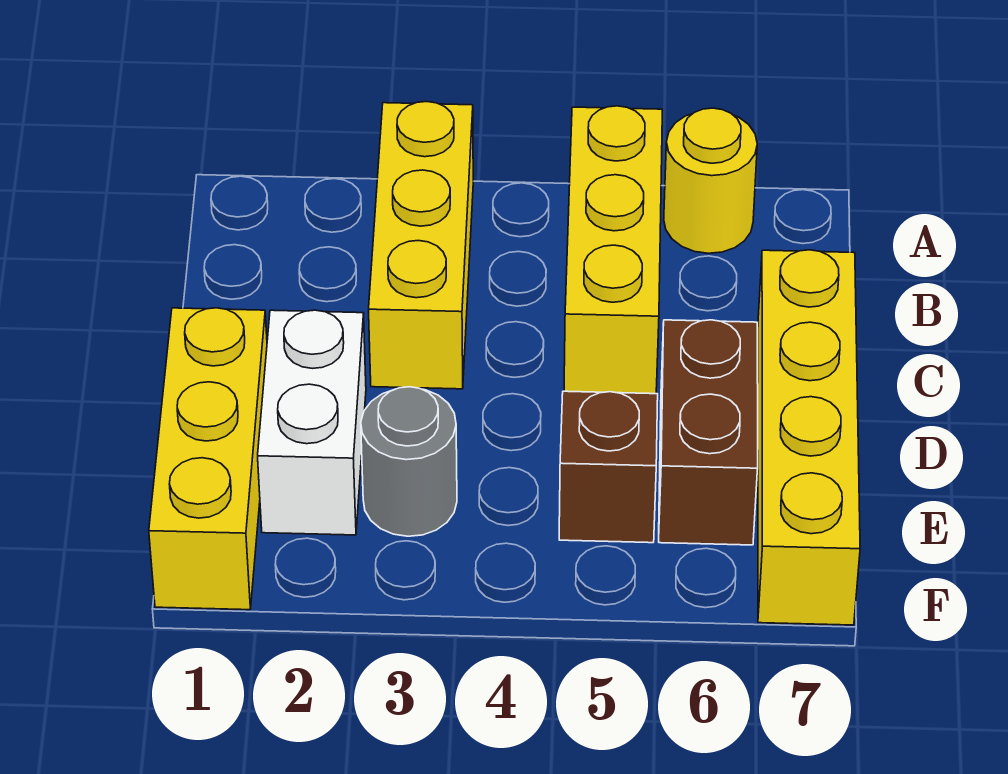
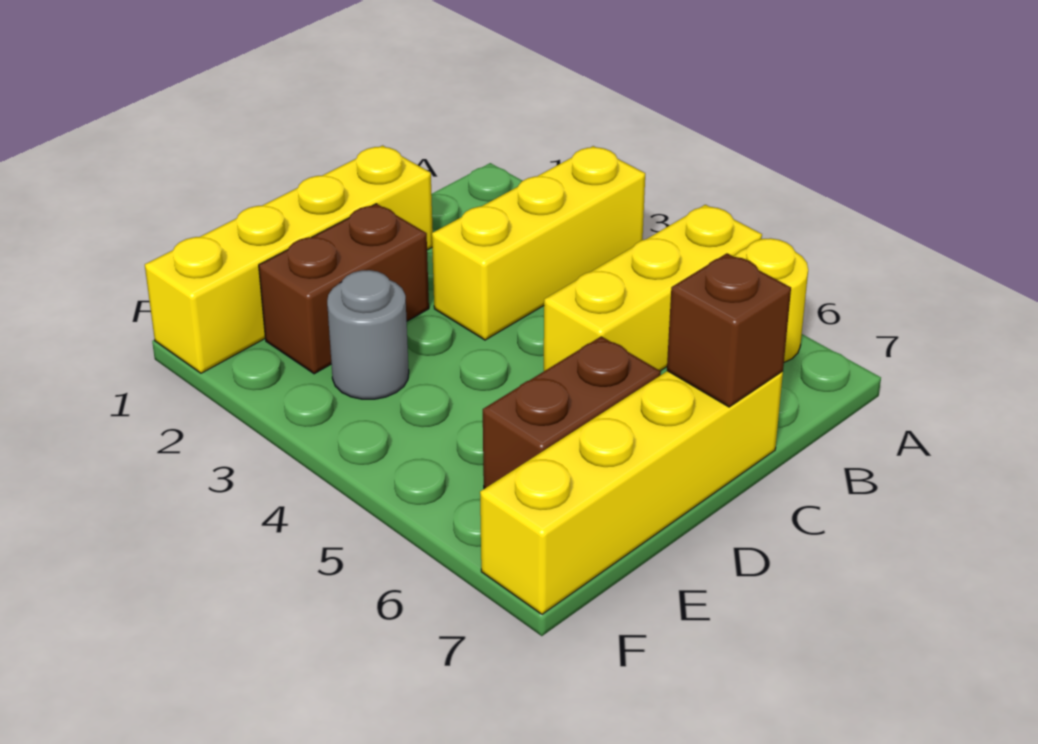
yellow brick D1:F1 level 1 -> yellow brick C1:F1 level 1
white brick D2:E2 level 1 -> brown brick D2:E2 level 1
brown brick E5 level 1 -> brown brick C7 level 2

